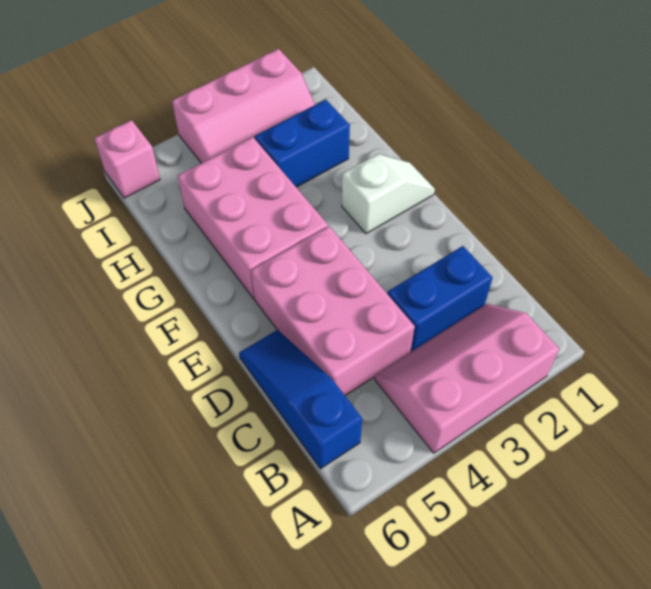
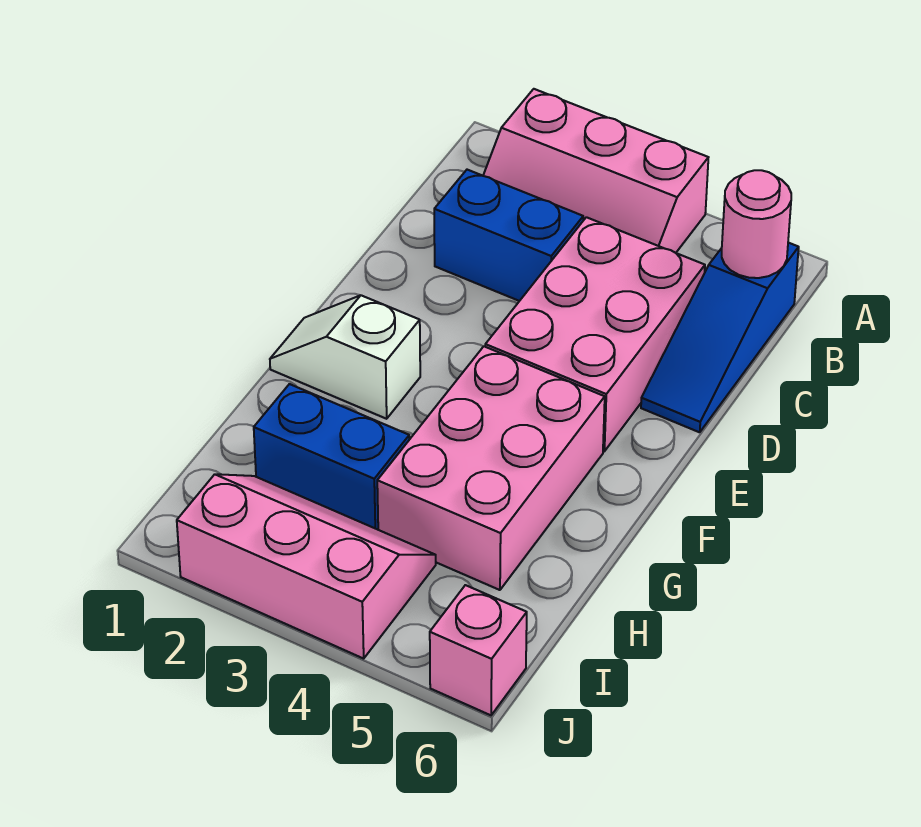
none -> pink round brick B6 level 2

